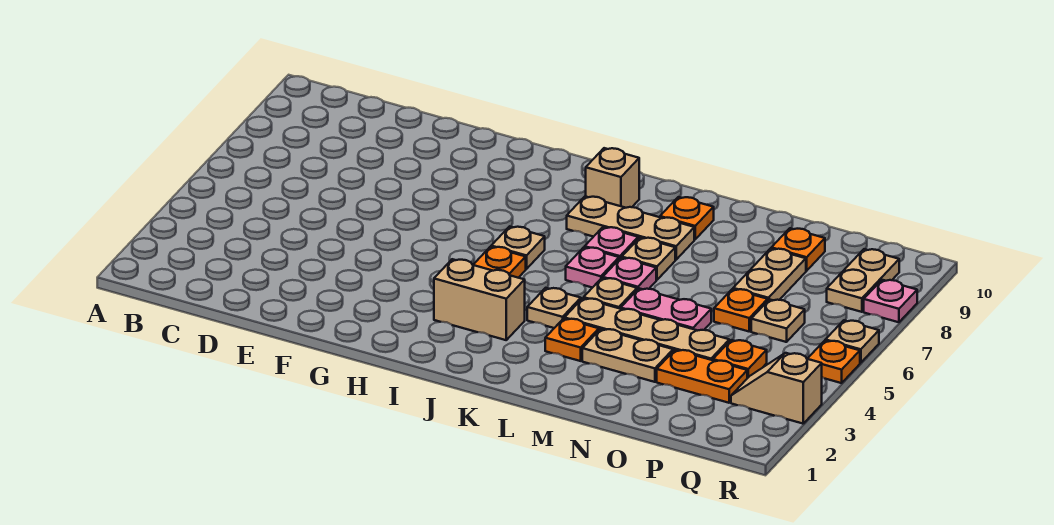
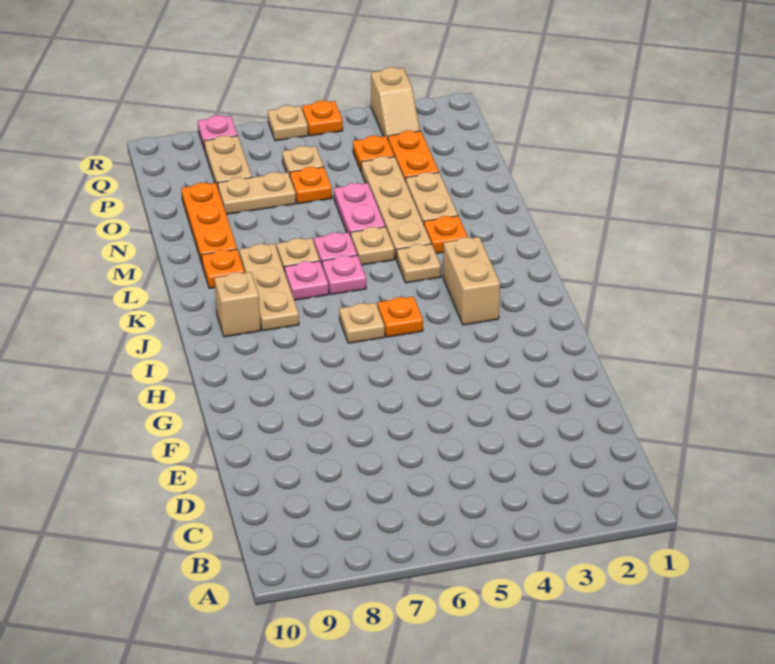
orange plate O9 level 1 -> orange plate M9:O9 level 1
tan plate Q8:Q9 level 1 -> tan plate P8:Q8 level 1

